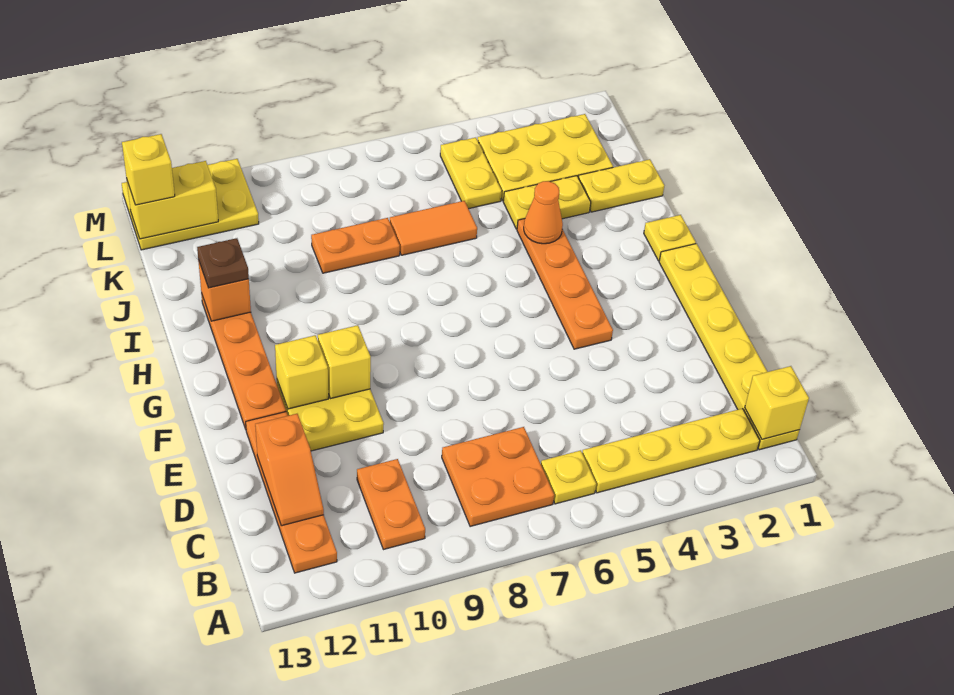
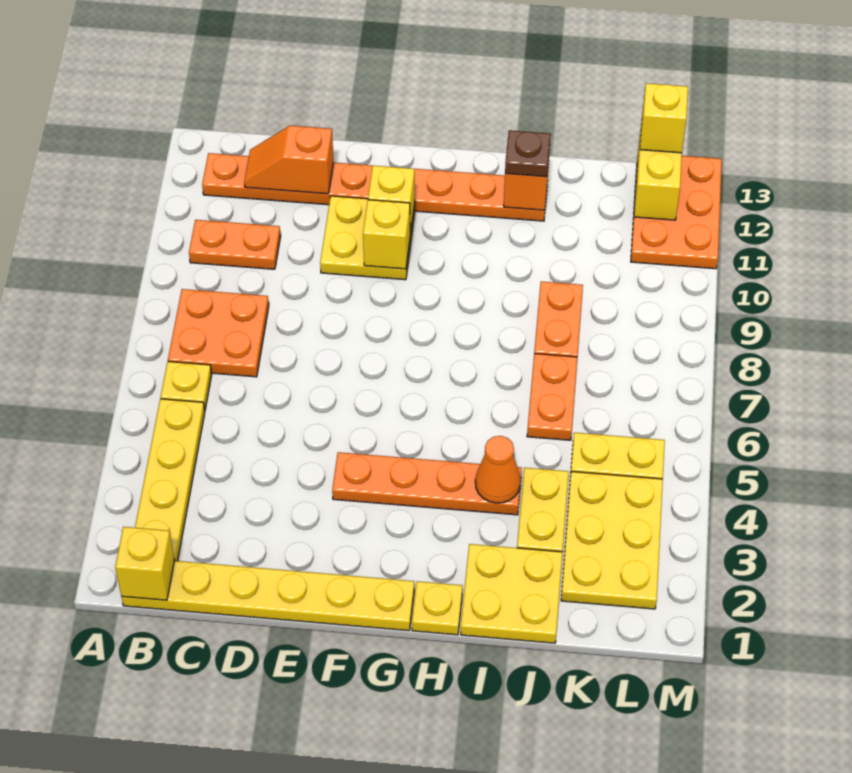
yellow plate J1:J2 level 1 -> yellow plate I1:J2 level 1
orange tile J6:J7 level 1 -> orange plate J6:J7 level 1
yellow plate L11:M13 level 1 -> orange plate L11:M13 level 1

